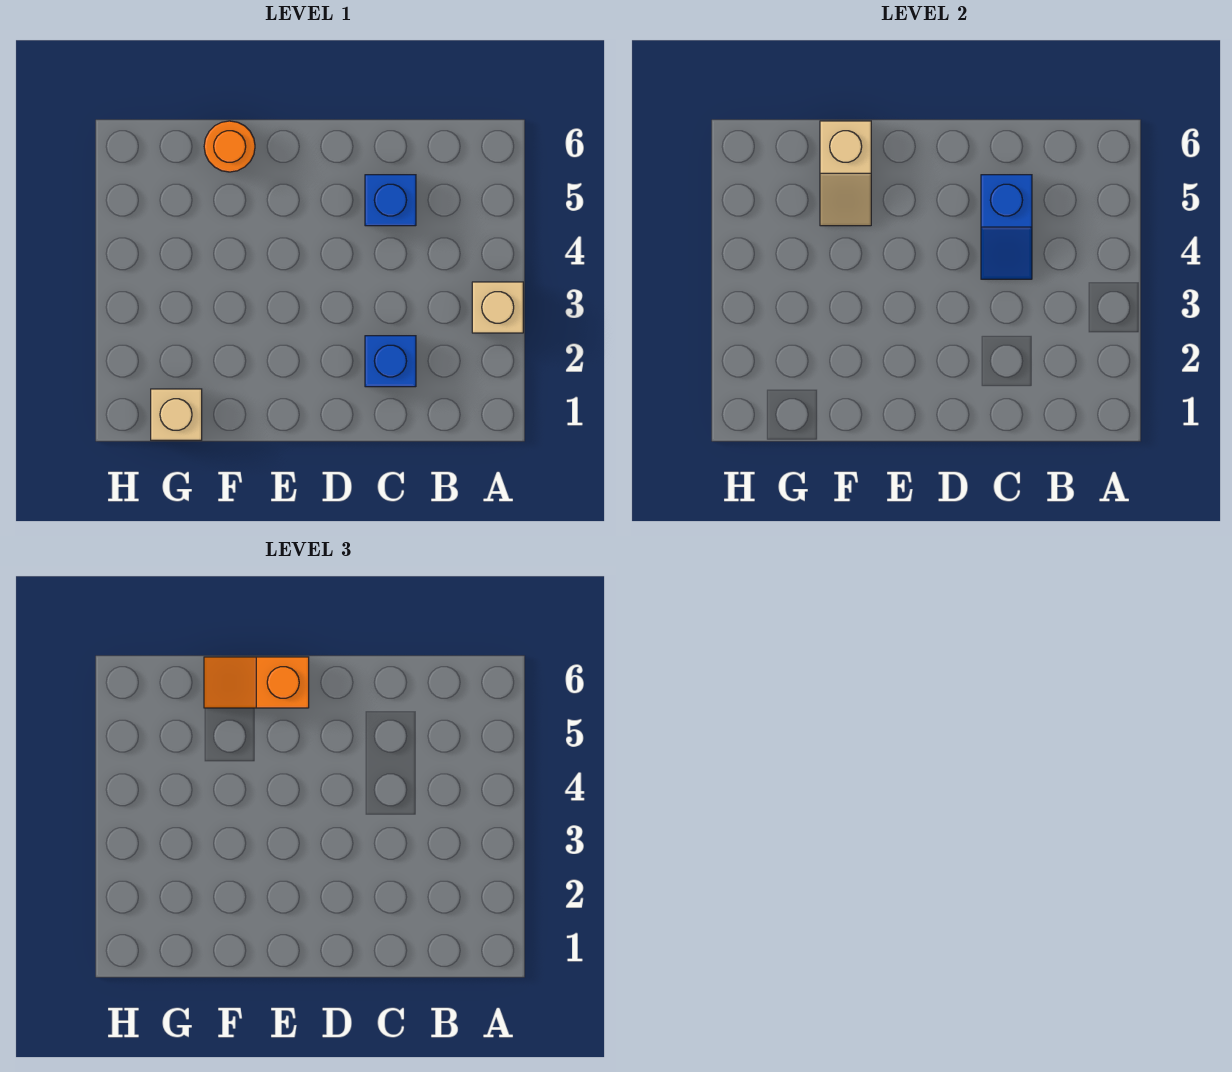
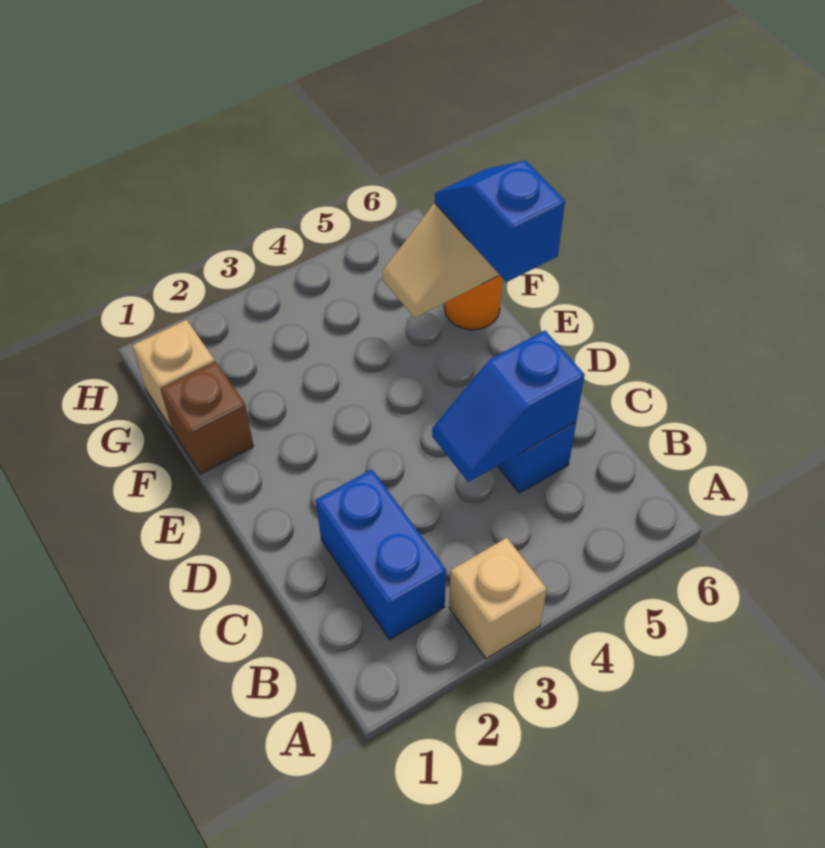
blue brick C2 level 1 -> blue brick B2:C2 level 1
orange slope E6:F6 level 3 top E -> blue slope E6:F6 level 3 top E
none -> brown brick F1 level 1

